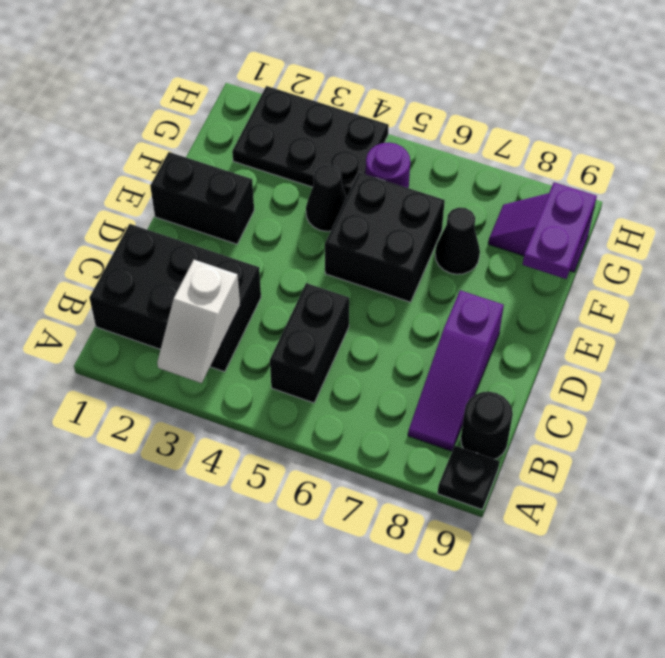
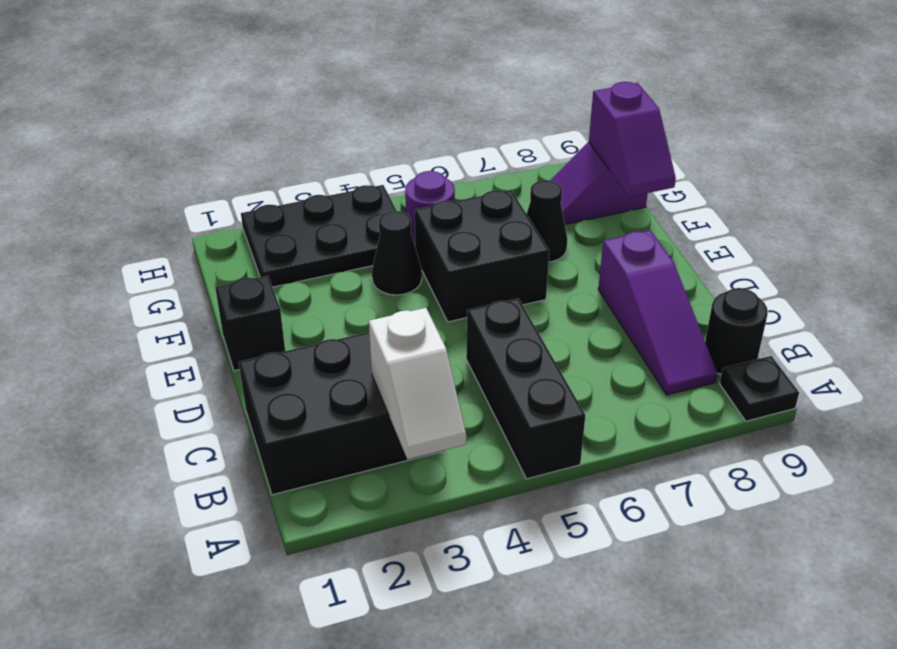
black brick B5:C5 level 1 -> black brick A5:C5 level 1
black brick E1:E2 level 1 -> black brick E1 level 1
purple plate F9:G9 level 2 -> purple slope F9:G9 level 2 top G

